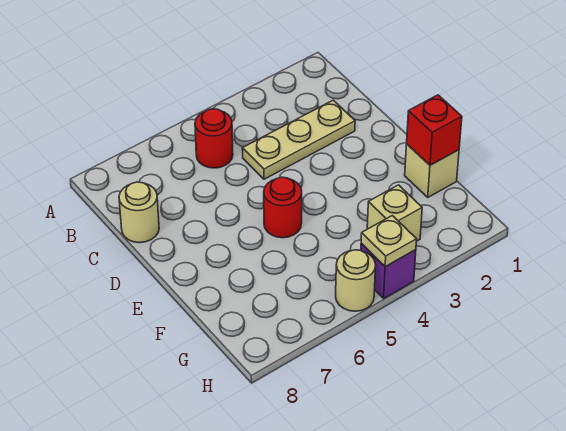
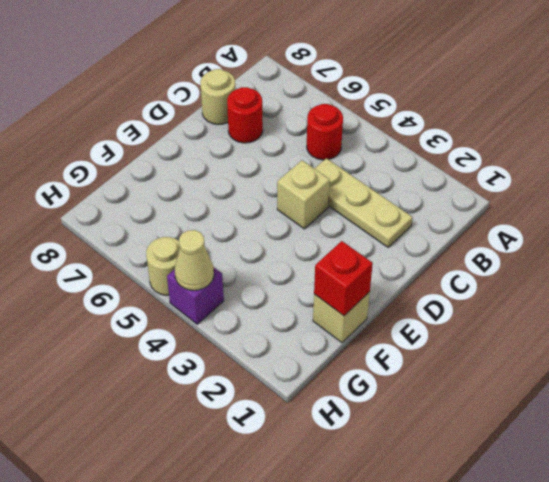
red round brick E5 level 1 -> red round brick C7 level 1
tan brick G3 level 1 -> tan brick D4 level 1
tan plate H4 level 2 -> tan cone H4 level 2

